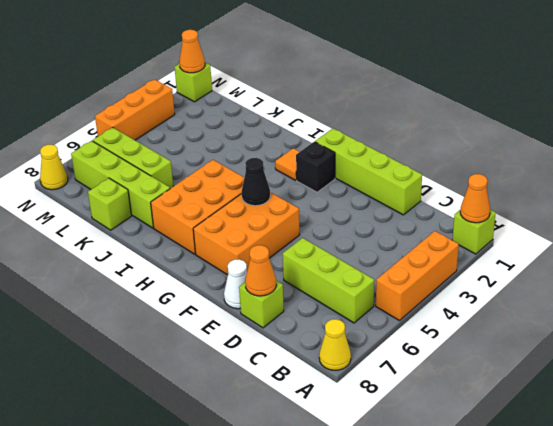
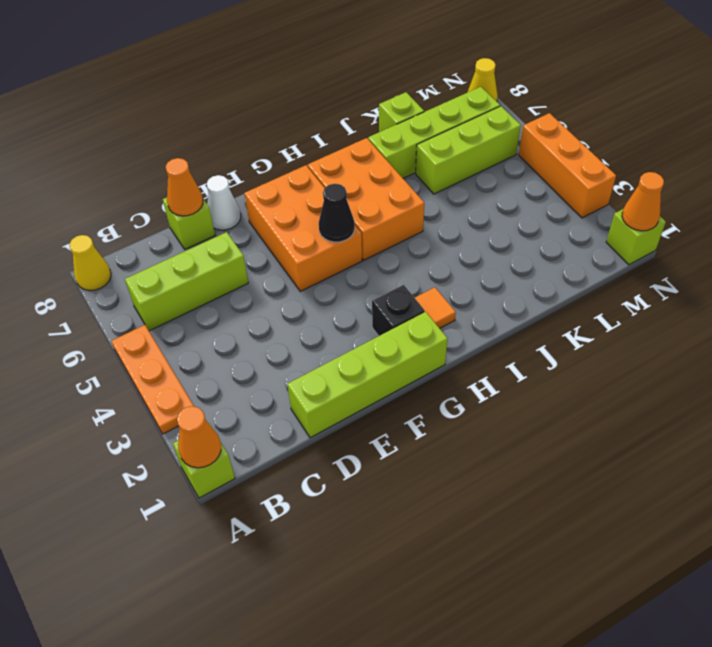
orange brick A3:A5 level 1 -> orange plate A3:A5 level 1

